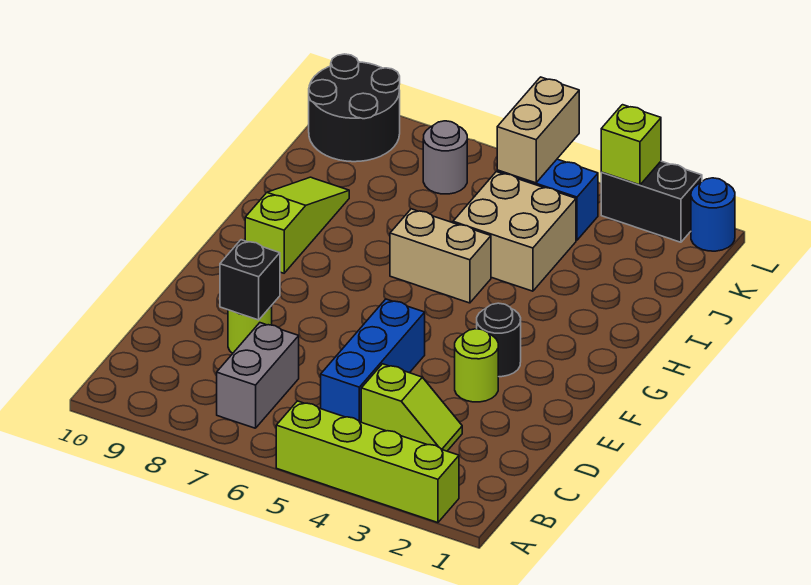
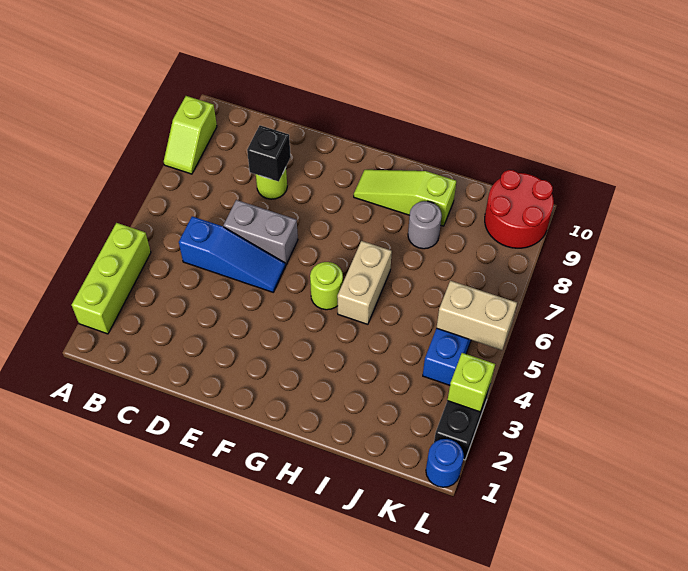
lime brick A2:A5 level 1 -> lime brick A2:A4 level 1
grey brick B7:C7 level 1 -> grey brick D6:E6 level 1
lime slope C3:C4 level 1 top 4 -> lime slope A8:A9 level 1 top 9
blue brick C5:E5 level 1 -> blue slope C5:E5 level 1 top C
lime round brick E3 level 1 -> lime round brick G5 level 1
black round brick F3 level 1 -> none
lime slope G9:I9 level 1 top G -> lime slope G9:I9 level 1 top I
tan brick I4:J5 level 1 -> none
grey round brick K7 level 1 -> grey round brick I8 level 1
black round brick K9:L10 level 1 -> red round brick K9:L10 level 1

